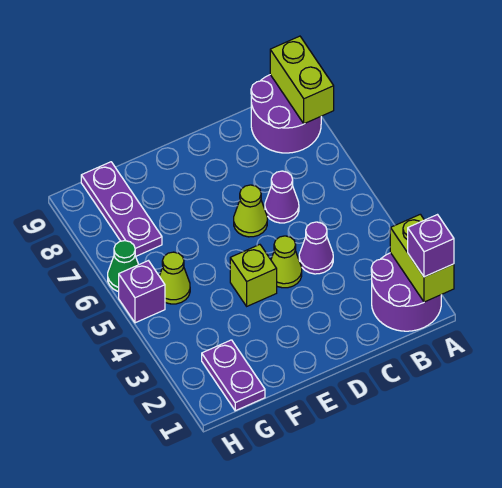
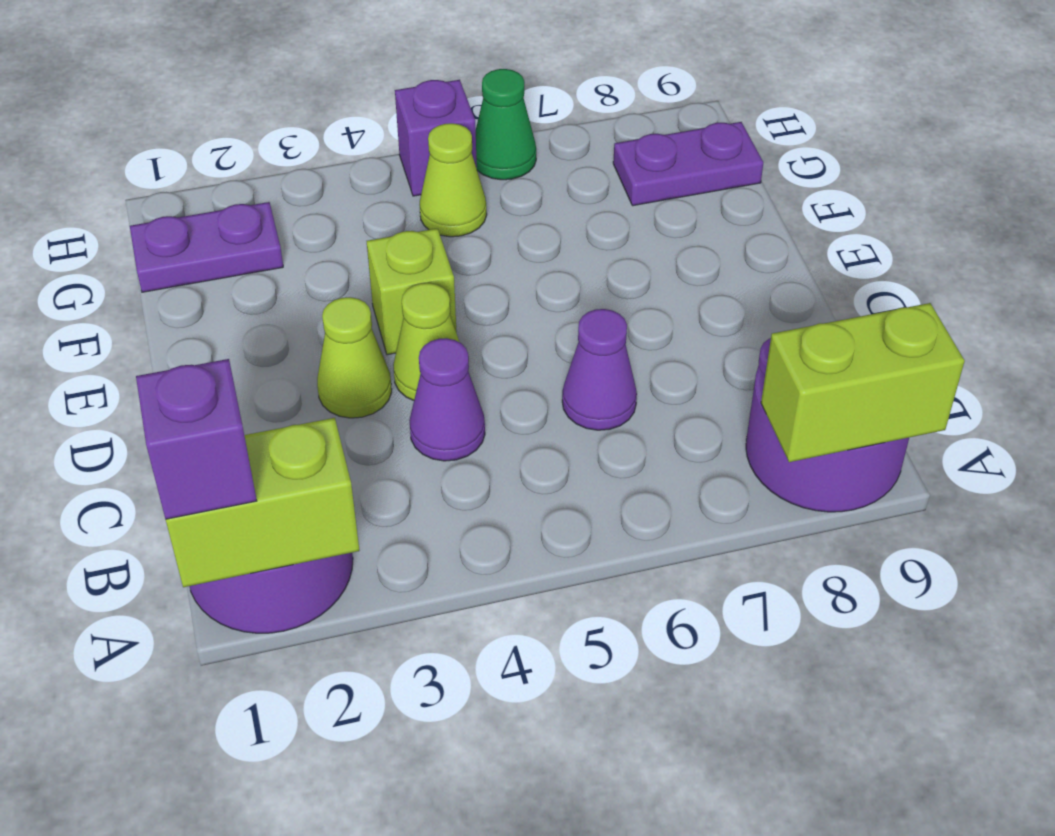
lime cone D6 level 1 -> lime cone D3 level 1
purple plate G7:G9 level 1 -> purple plate G8:G9 level 1

